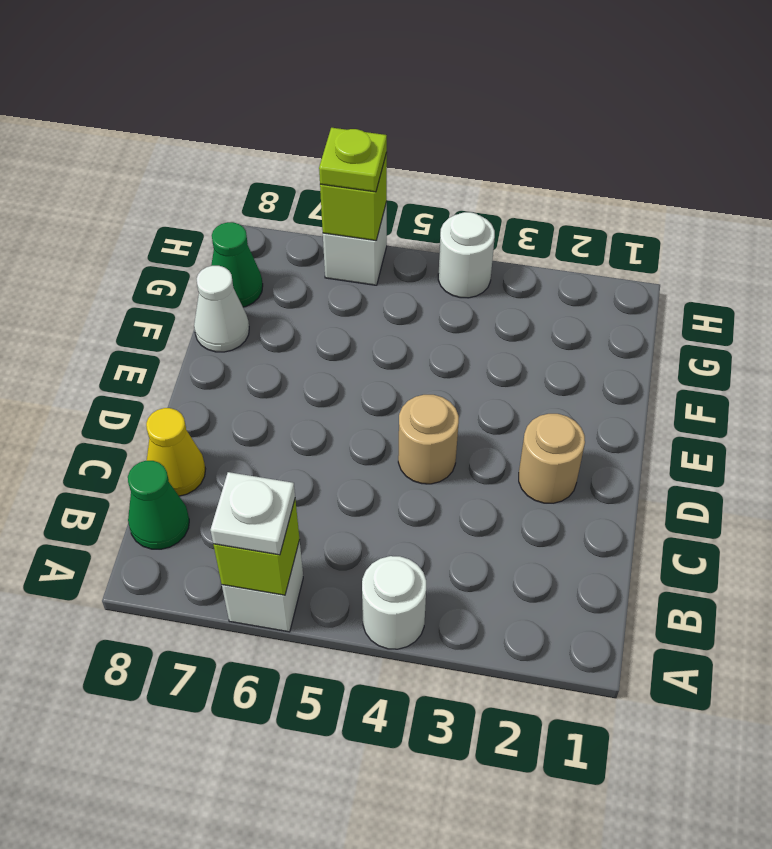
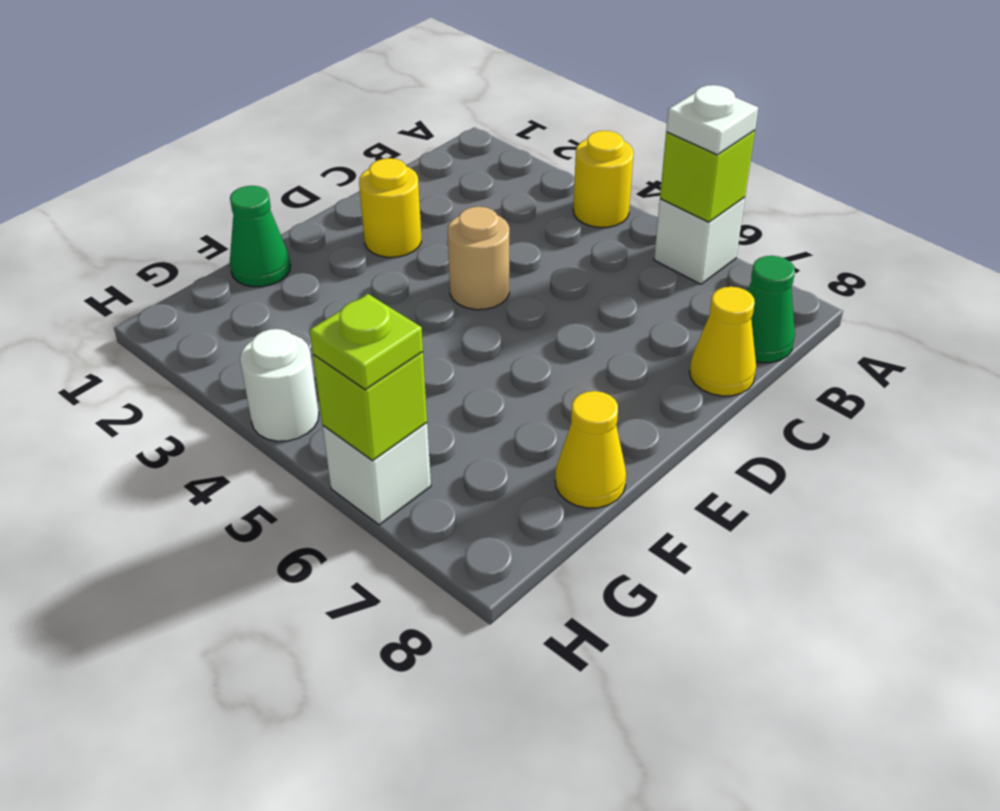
white round brick A4 level 1 -> yellow round brick A4 level 1
tan round brick D2 level 1 -> yellow round brick D2 level 1
white cone F8 level 1 -> yellow cone F8 level 1
green cone G8 level 1 -> green cone F1 level 1

